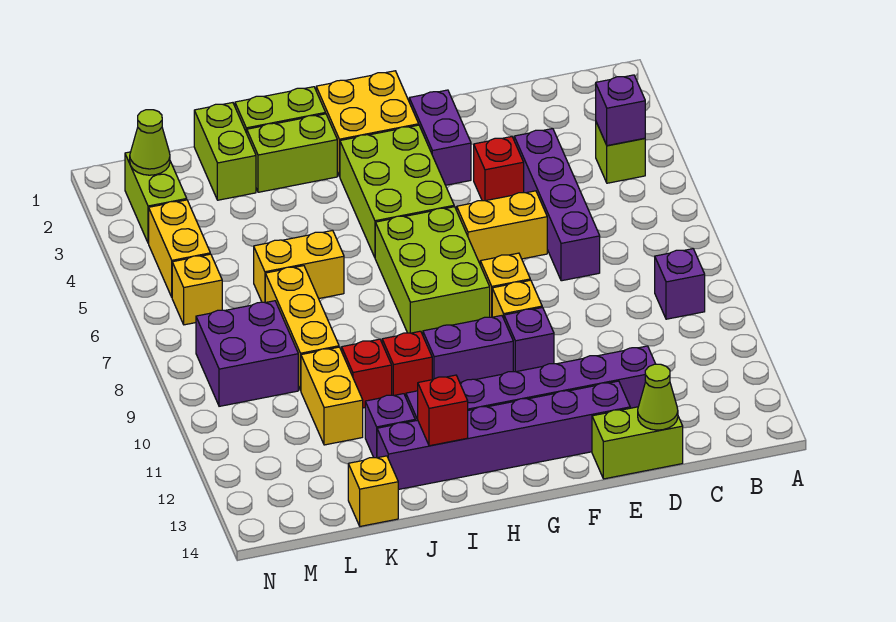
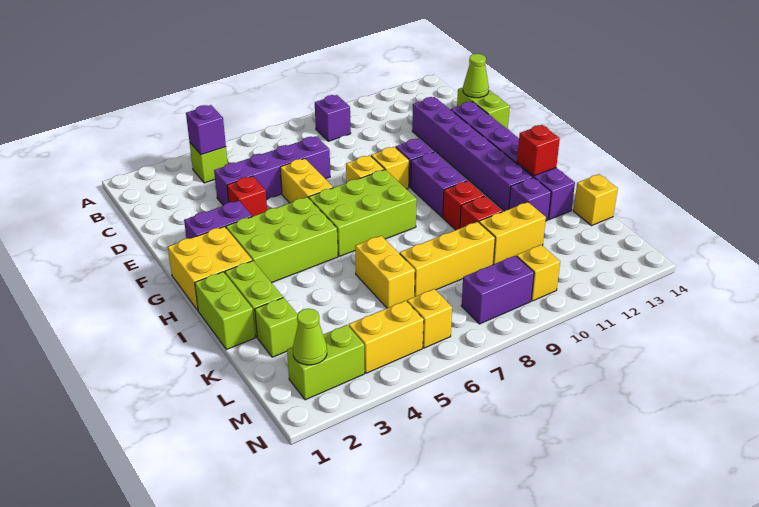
lime brick K1:K2 level 1 -> lime brick K2 level 1
purple brick L8:M9 level 1 -> purple brick M8:M9 level 1
none -> yellow brick M10 level 1

